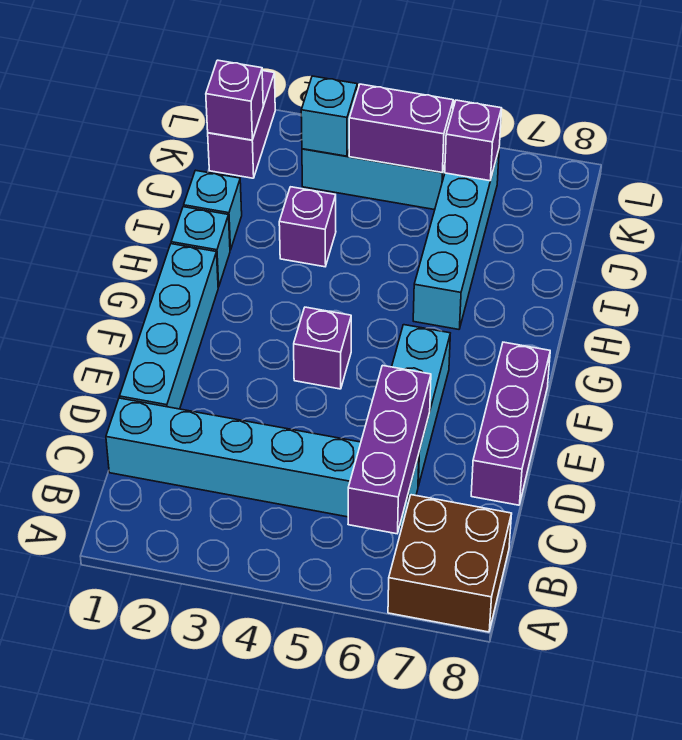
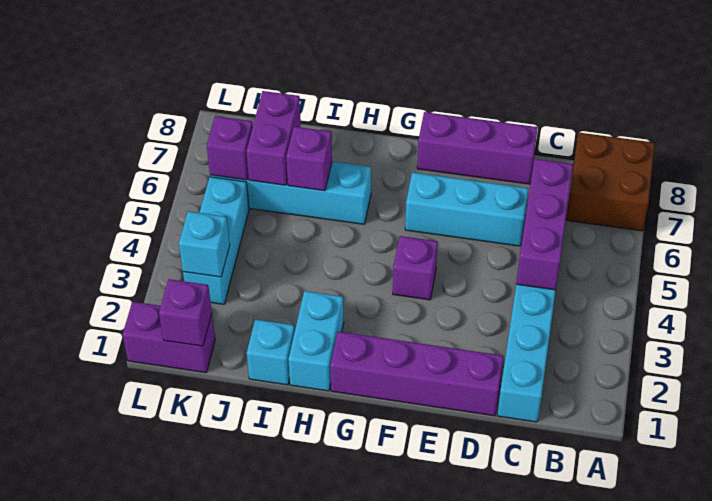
purple brick B6:D6 level 2 -> purple brick C4:C6 level 2
cyan brick D1:G1 level 1 -> purple brick D1:G1 level 1
cyan brick H1 level 1 -> cyan brick H1:H2 level 1
purple brick I3 level 1 -> purple brick I6 level 2
purple brick K4:K5 level 2 -> purple brick J6:J7 level 2

